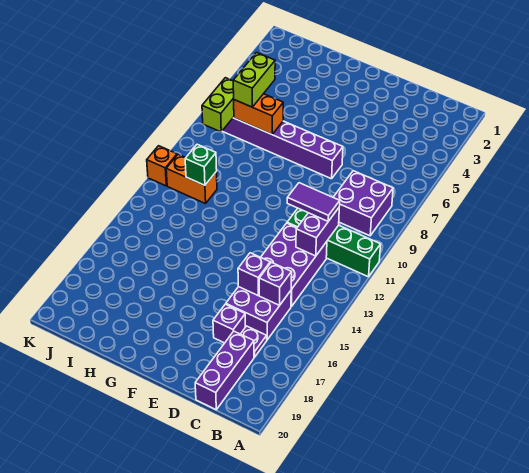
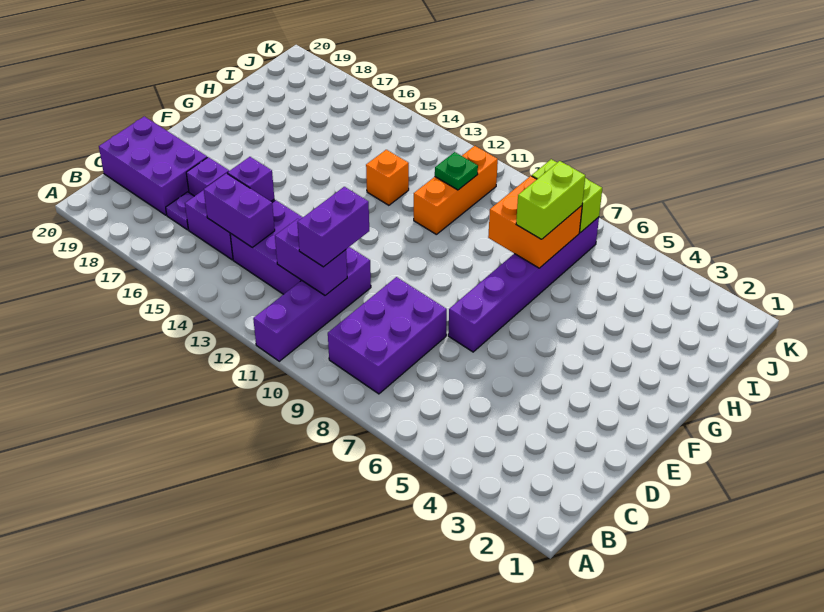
green brick A11:D11 level 1 -> purple brick A11:D11 level 1
purple brick B8:C9 level 1 -> purple brick B8:D9 level 1
purple tile C11:D11 level 3 -> purple brick C11:D11 level 3
purple brick C15 level 2 -> purple brick C14:C15 level 2
purple brick C18:C20 level 1 -> purple brick C18:D20 level 1
orange brick H7:I7 level 2 -> orange brick H7:I8 level 2
lime brick I6:I7 level 3 -> lime brick H7:I7 level 3
orange brick I11:J11 level 1 -> orange brick H11:J11 level 1
green brick I11 level 2 -> green plate I11 level 2
orange brick K11 level 1 -> orange brick H13 level 1

